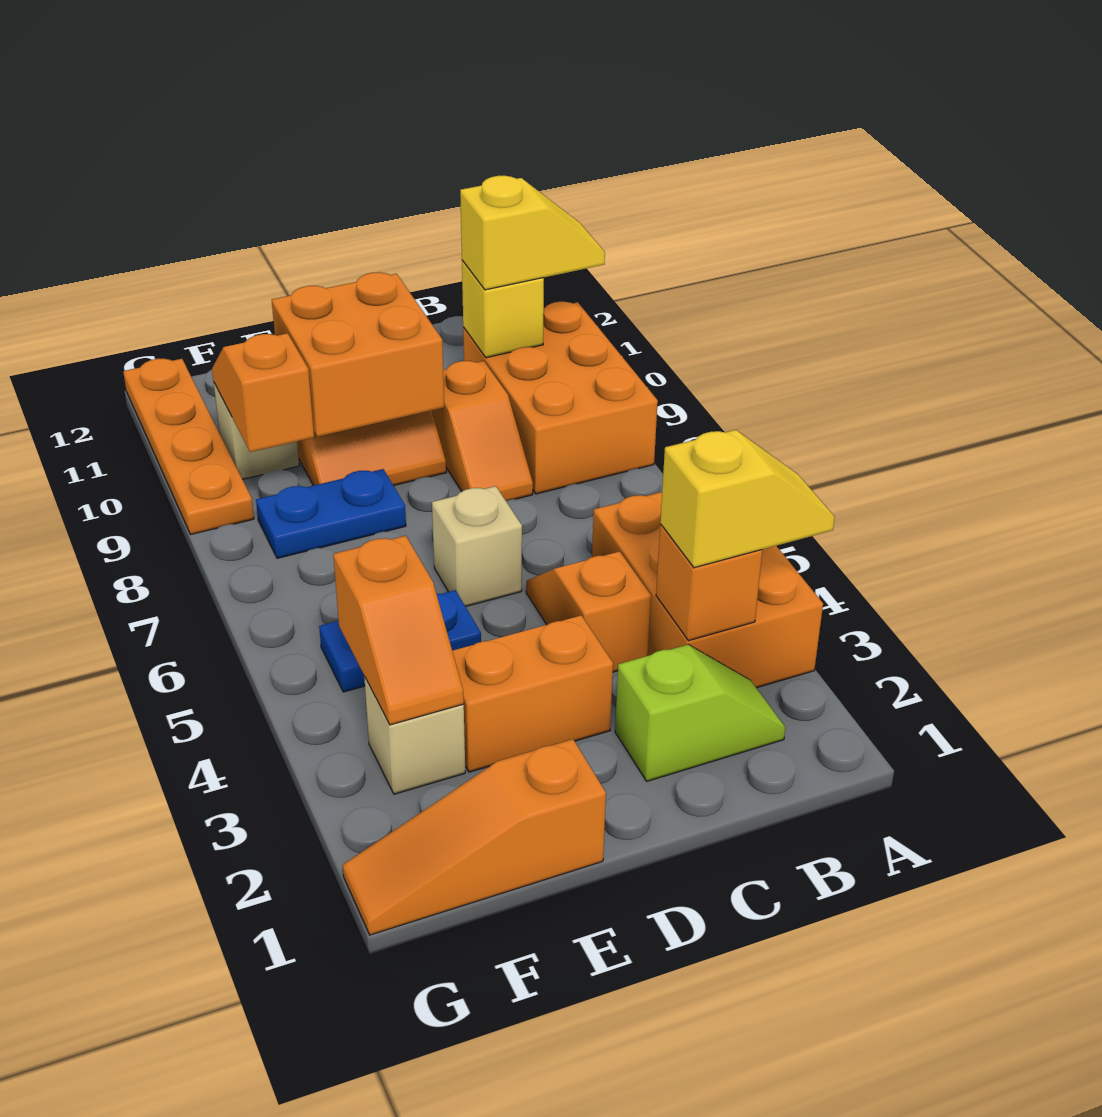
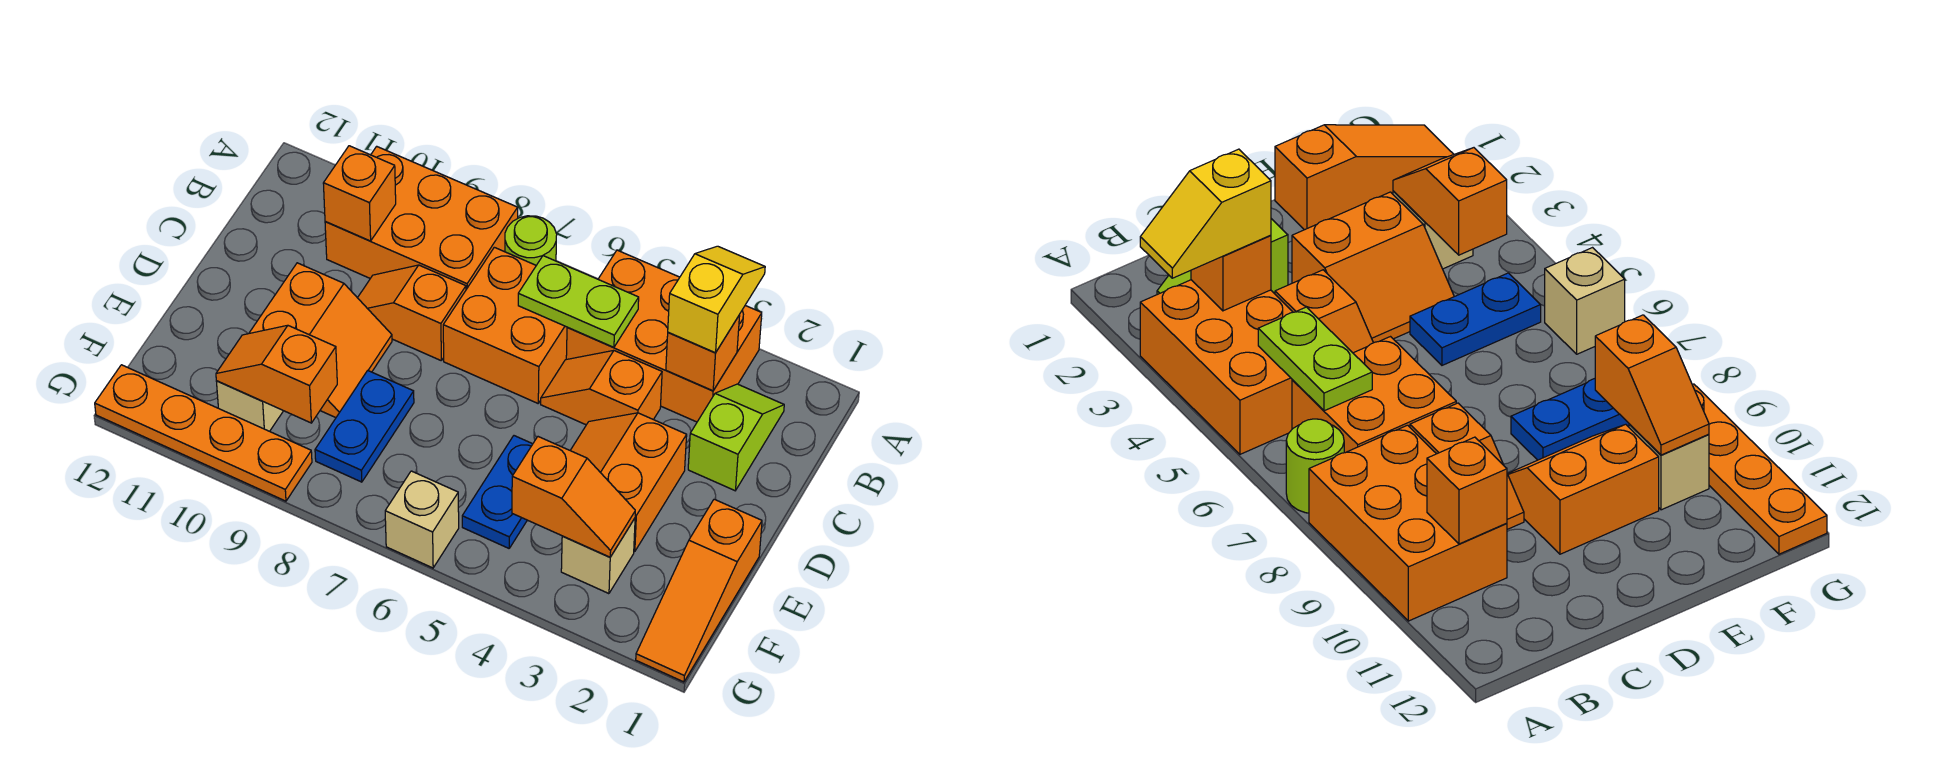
none -> lime round brick A7 level 1
yellow slope A10:B10 level 3 top B -> none
none -> lime plate B5:B6 level 2
yellow brick B10 level 2 -> orange brick B10 level 2
orange slope C8:C9 level 1 top 9 -> orange slope C8:C9 level 1 top 8
tan brick D6 level 1 -> tan brick G6 level 1
orange brick D9:E10 level 2 -> orange brick B6:C7 level 1

